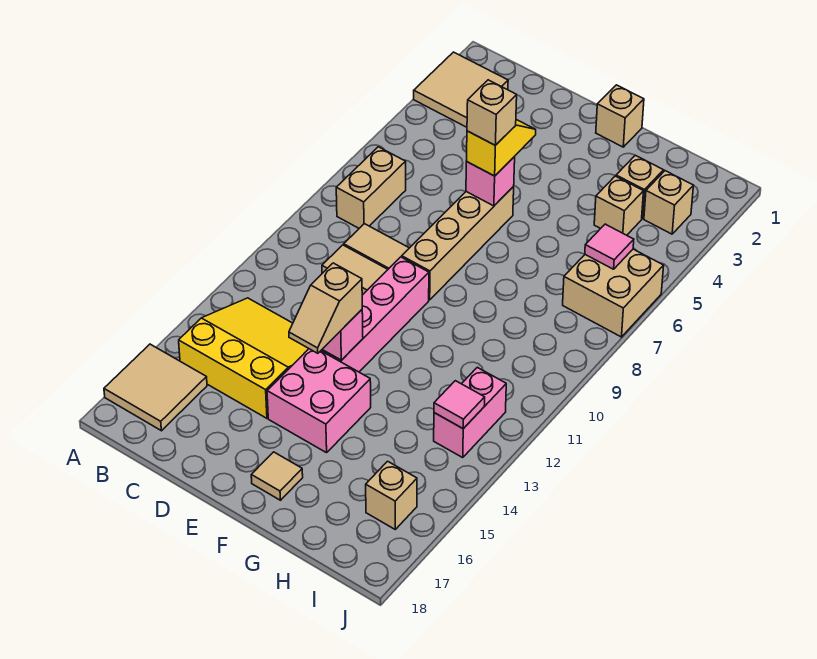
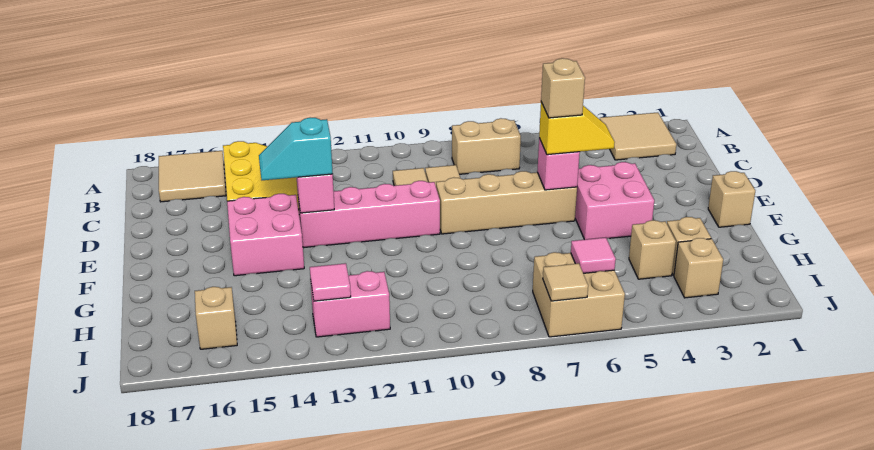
none -> pink brick E4:F5 level 1
tan slope E13:E14 level 3 top 13 -> cyan slope E13:E14 level 3 top 13
tan tile F17 level 1 -> tan tile J7 level 2

